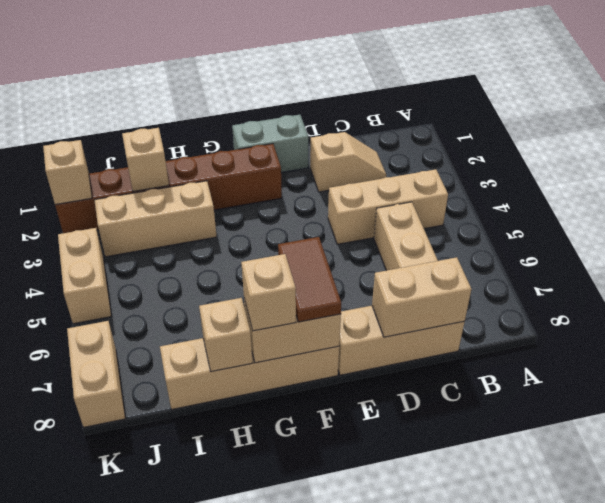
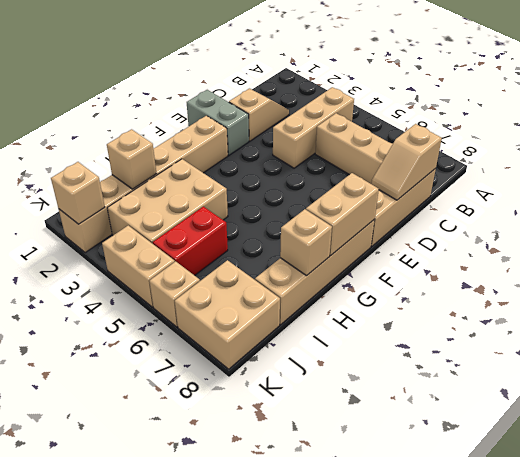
tan brick C8:D8 level 2 -> tan slope C8:D8 level 2 top C
grey brick E1:F1 level 1 -> grey brick E1:E2 level 1
brown brick F2:K2 level 1 -> tan brick F2:K2 level 1
brown tile F7:F8 level 3 -> none
tan brick G8 level 3 -> tan brick K6 level 1
tan brick H3:J3 level 1 -> tan brick H3:J4 level 1
none -> red brick I5:J5 level 1
tan brick K7:K8 level 1 -> tan brick J7:K8 level 1

